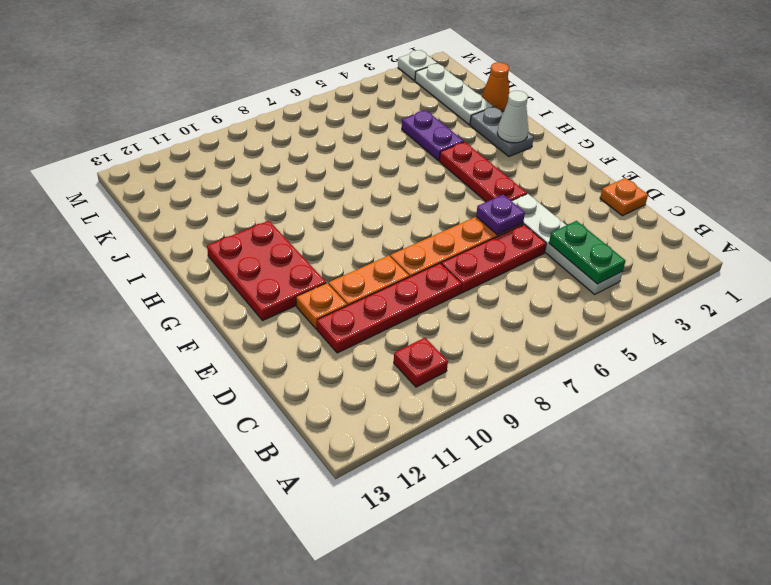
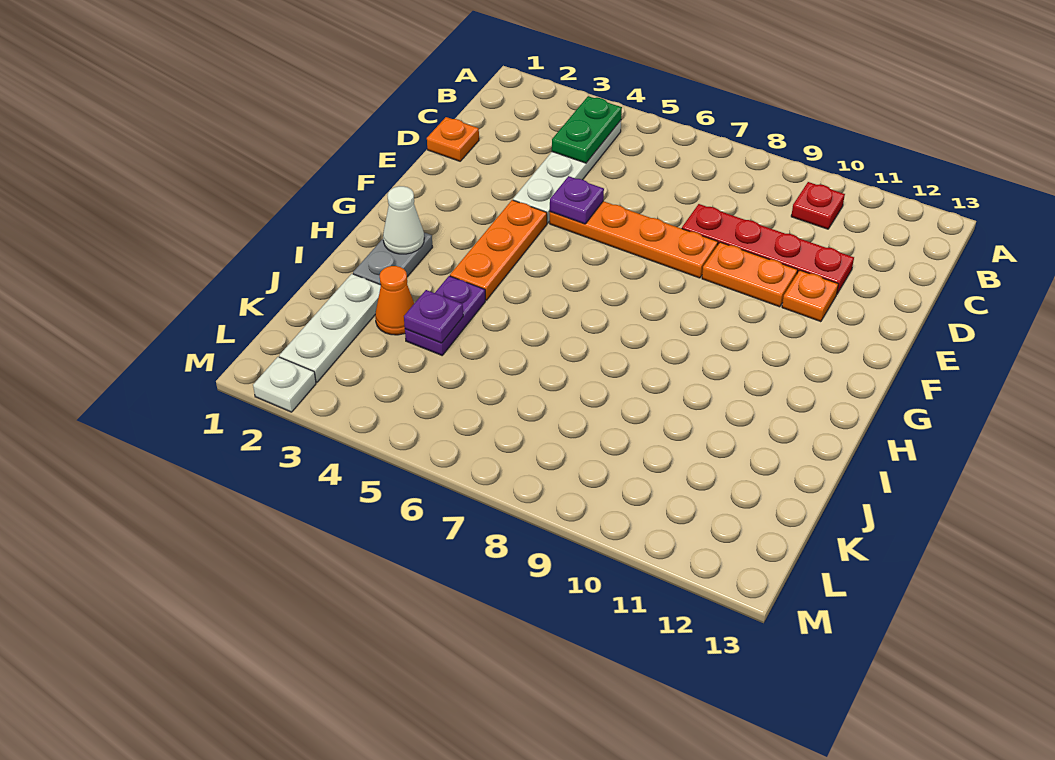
red plate D5:D7 level 1 -> none
red plate F4:H4 level 1 -> orange plate F4:H4 level 1
red plate F11:H12 level 1 -> none
orange cone J1 level 1 -> orange cone J3 level 1
none -> purple plate J4 level 2

